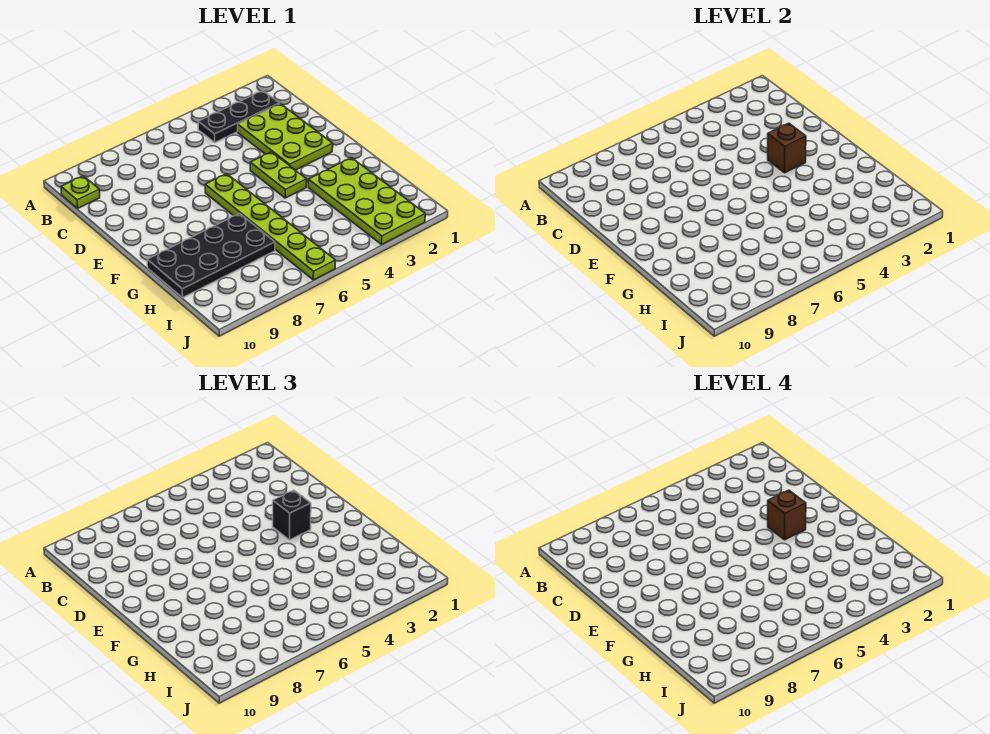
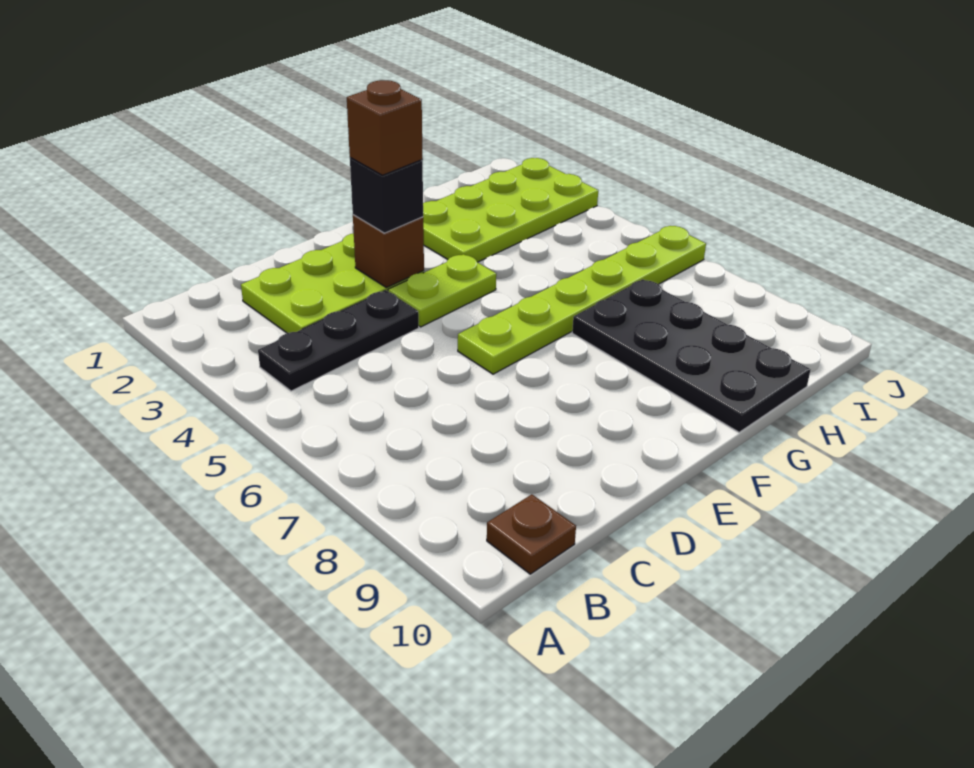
black plate B2:B4 level 1 -> black plate B4:D4 level 1
lime plate B10 level 1 -> brown plate B10 level 1

